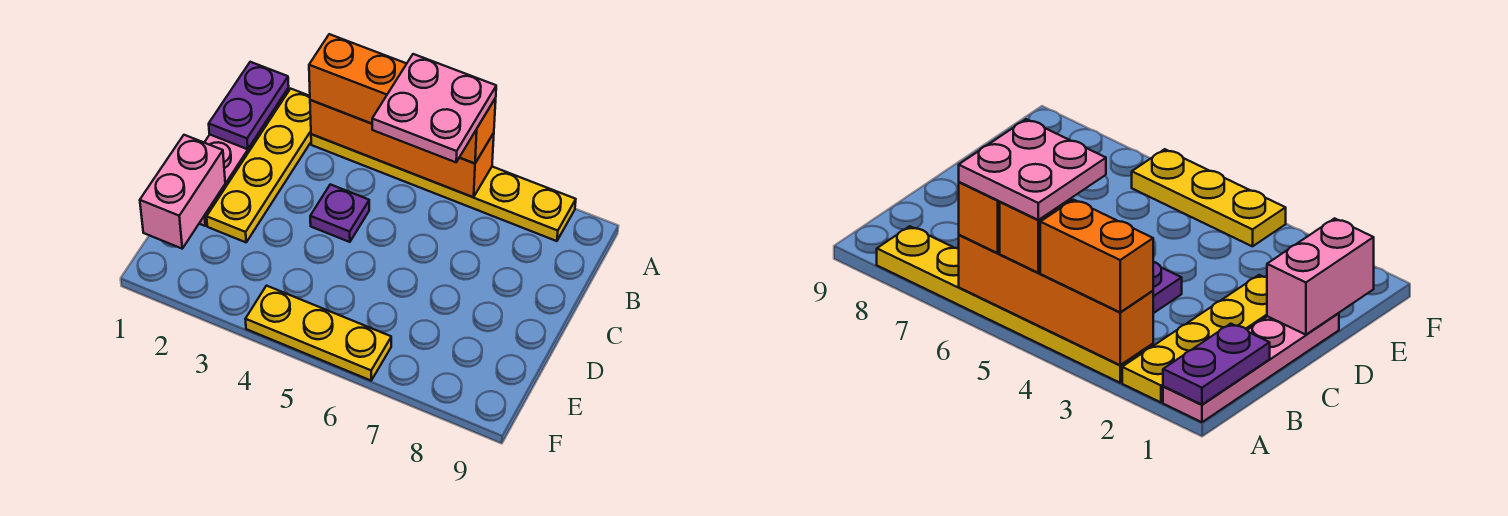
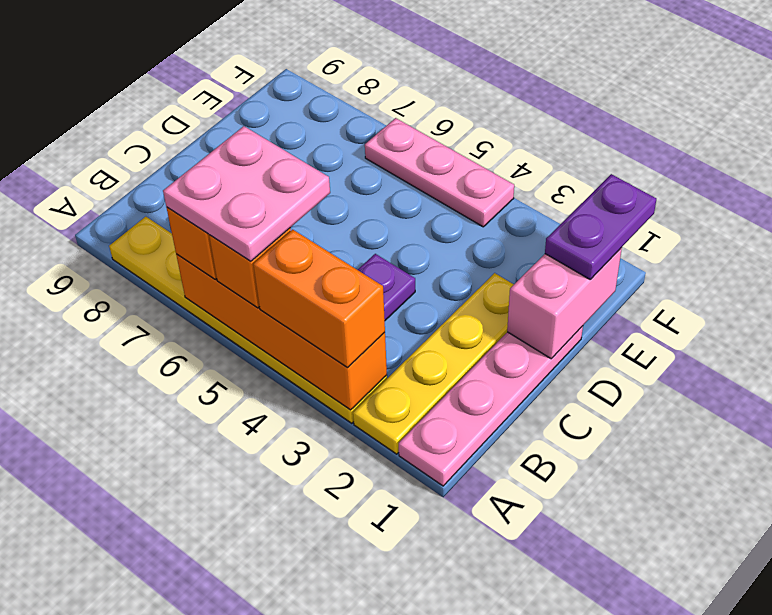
purple plate A1:B1 level 2 -> purple plate E1:F1 level 3
yellow plate F4:F6 level 1 -> pink plate F4:F6 level 1

